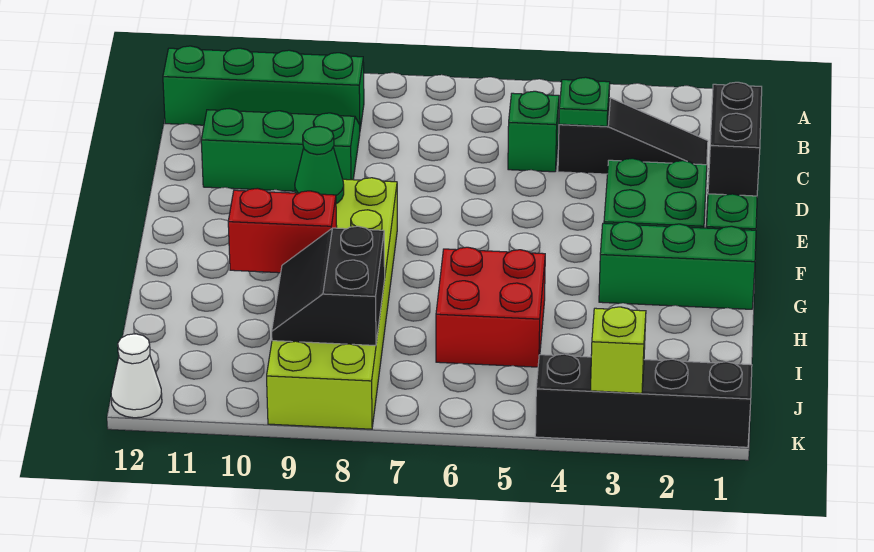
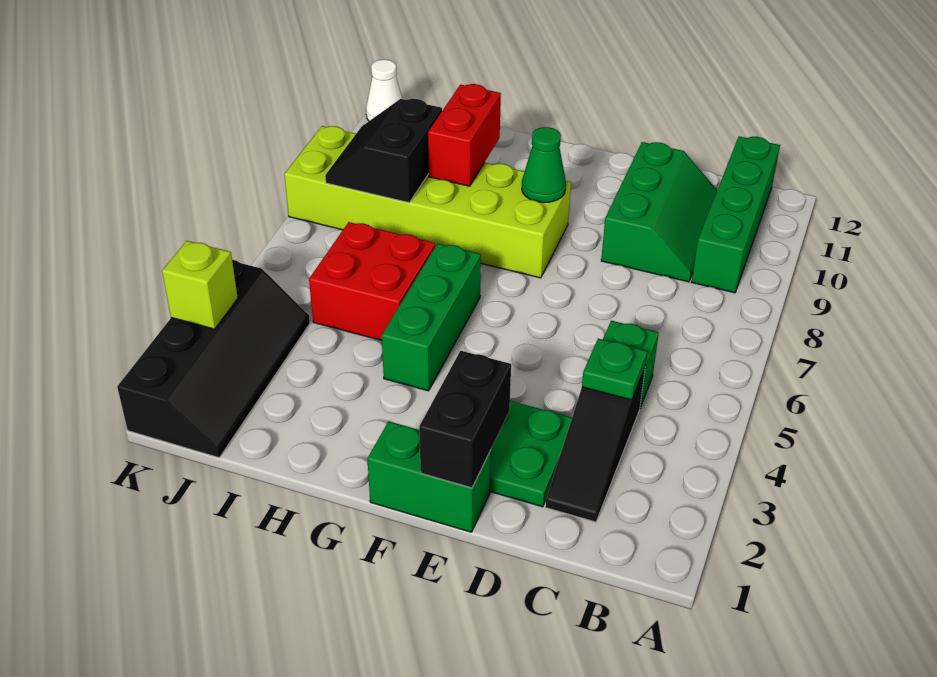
black brick D1:E1 level 2 -> black brick E1:E2 level 2
green brick G1:G3 level 1 -> green brick G4:G6 level 1
black slope I8:J9 level 2 top 8 -> black slope I8:J9 level 2 top I

